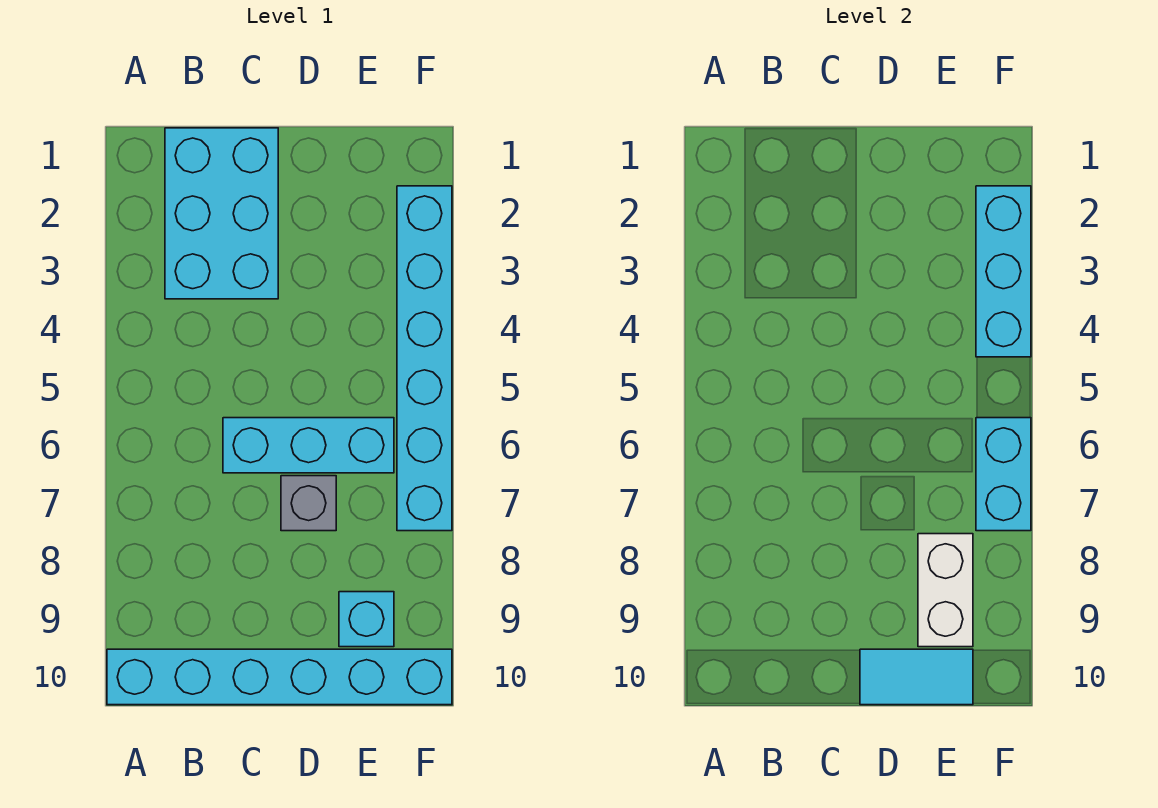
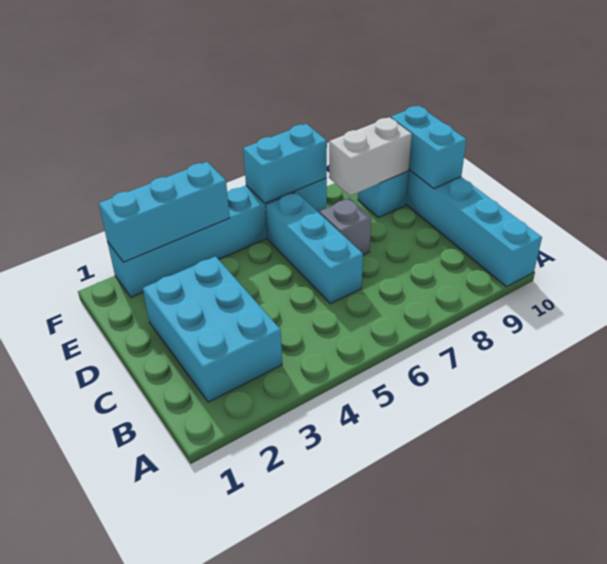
cyan brick B1:C3 level 1 -> cyan brick B2:D3 level 1
cyan tile D10:E10 level 2 -> cyan brick D10:E10 level 2

